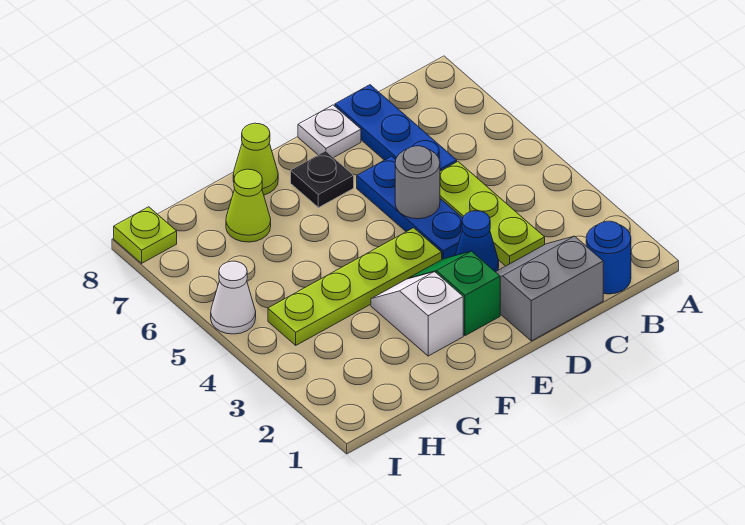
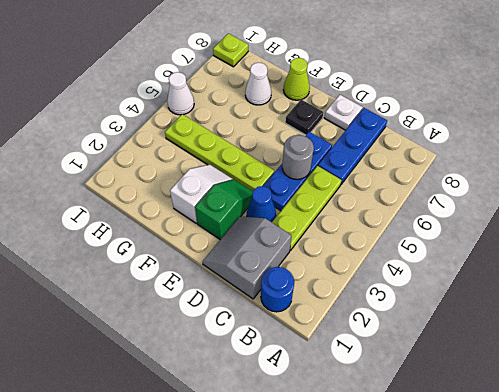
grey slope C1:D2 level 1 top 1 -> grey slope C1:D2 level 1 top C
lime cone G7 level 1 -> white cone G7 level 1

